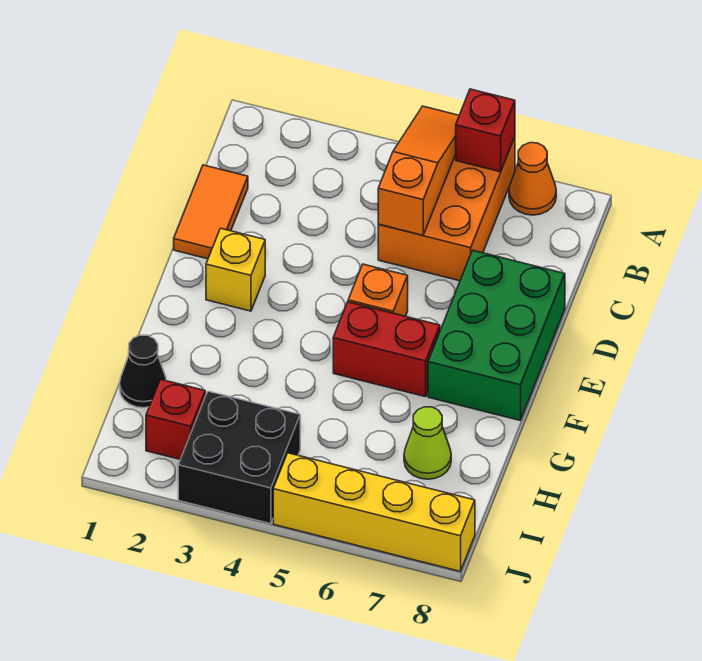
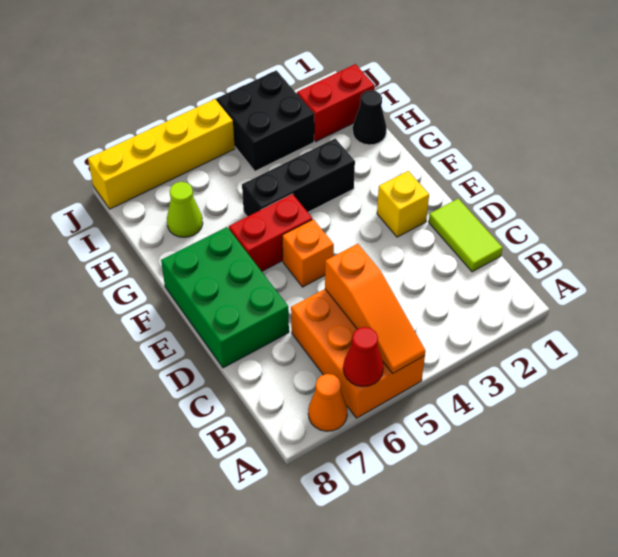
red brick A6 level 2 -> red cone A6 level 2
orange tile C1:D1 level 1 -> lime tile C1:D1 level 1
none -> black brick G3:G5 level 1
red brick I2 level 1 -> red brick I1:I2 level 1

